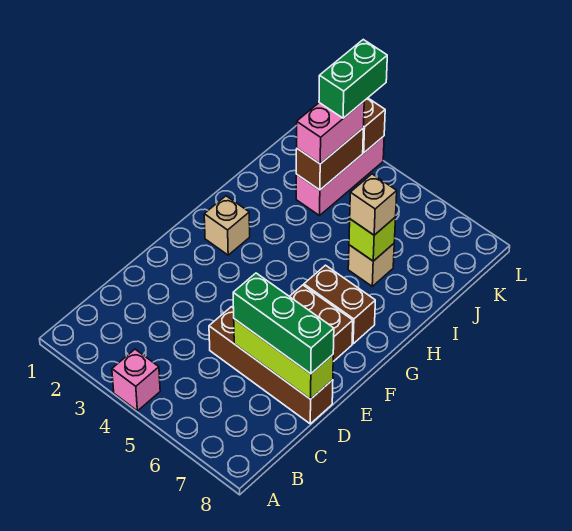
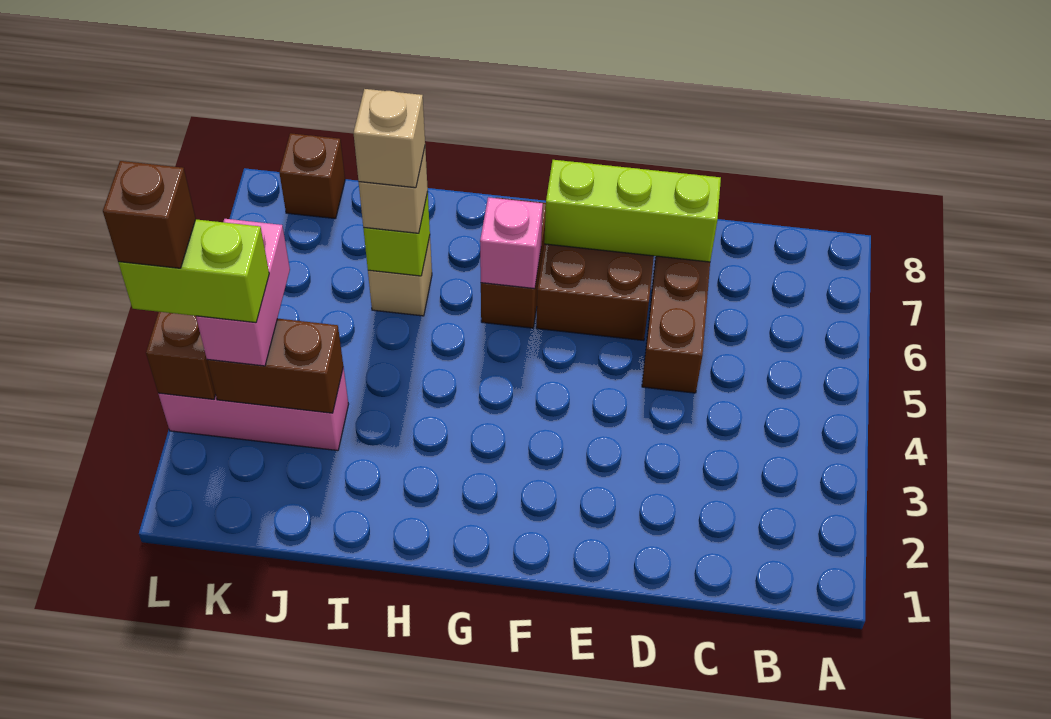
pink brick A4 level 1 -> pink brick G6 level 2
lime brick D6:D8 level 2 -> lime brick D7:F7 level 2
green brick D6:D8 level 3 -> none
tan brick G2 level 1 -> tan brick I6 level 4
pink brick J3:K3 level 3 -> pink brick K3:K4 level 3
green brick K3:L3 level 4 -> lime brick K3:L3 level 4
none -> brown brick K8 level 1
none -> brown brick L3 level 5

